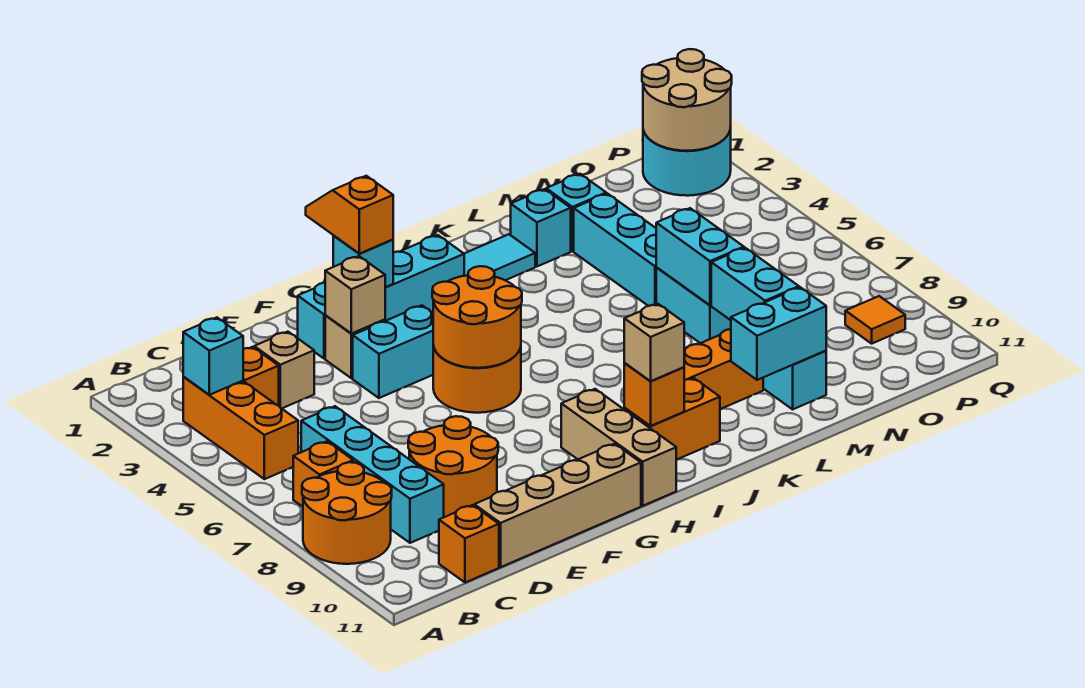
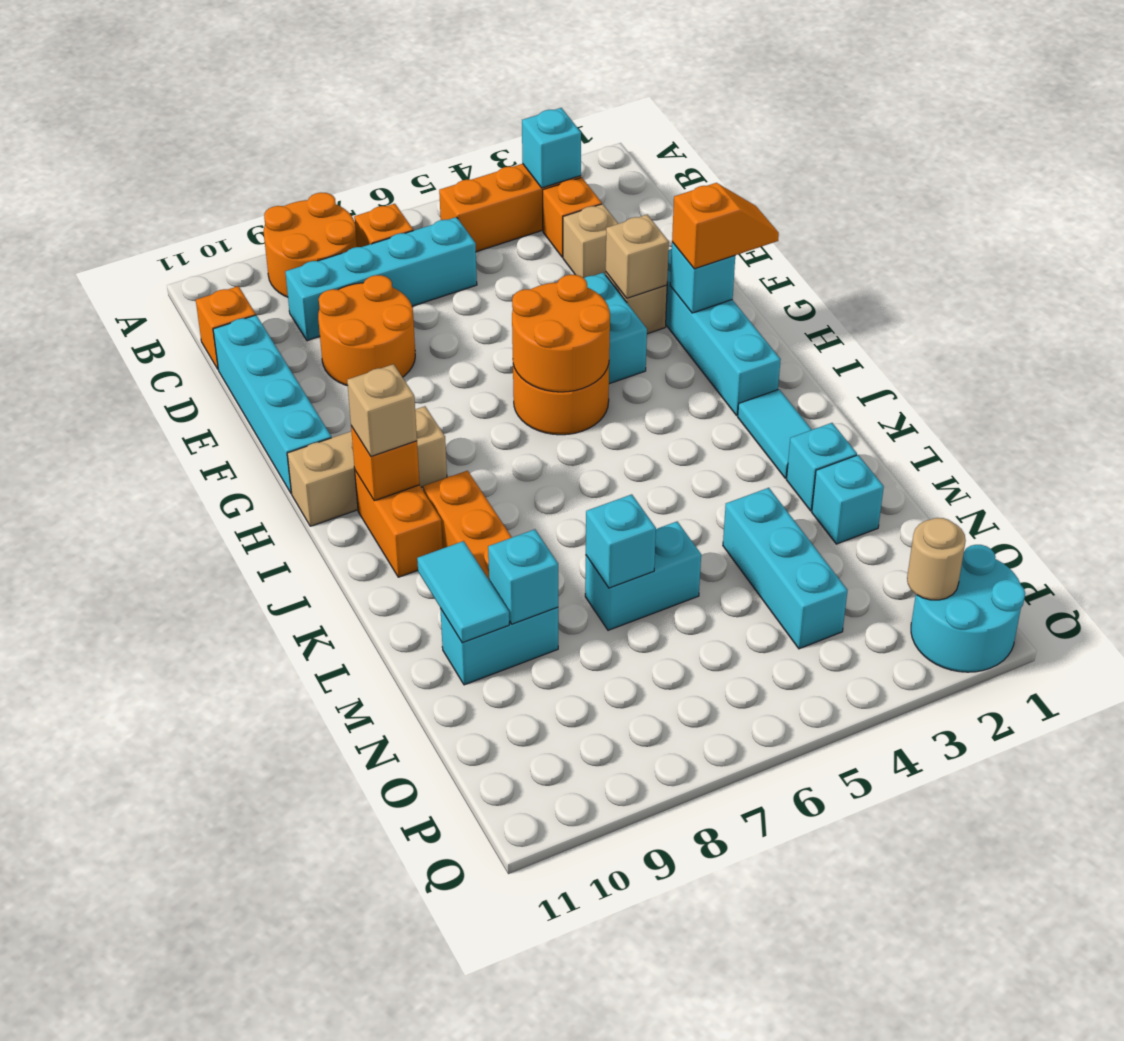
tan brick D11:G11 level 1 -> cyan brick D11:G11 level 1
cyan brick L10:M10 level 2 -> cyan tile L10:M10 level 2
cyan brick M3:M5 level 1 -> cyan brick M4:O4 level 1
cyan brick M6:M7 level 2 -> cyan brick M7 level 2
cyan brick M8:M9 level 2 -> cyan brick M9 level 2
tan round brick P1:Q2 level 2 -> tan round brick P2 level 2
orange tile P9 level 1 -> none

